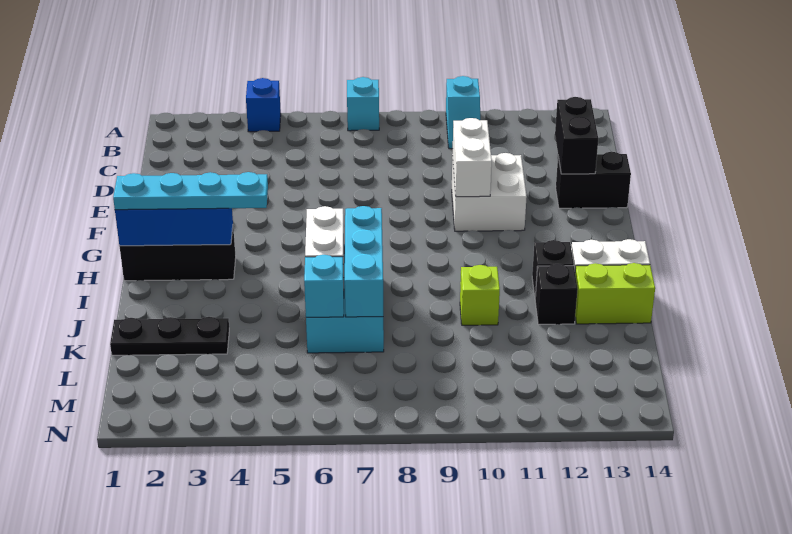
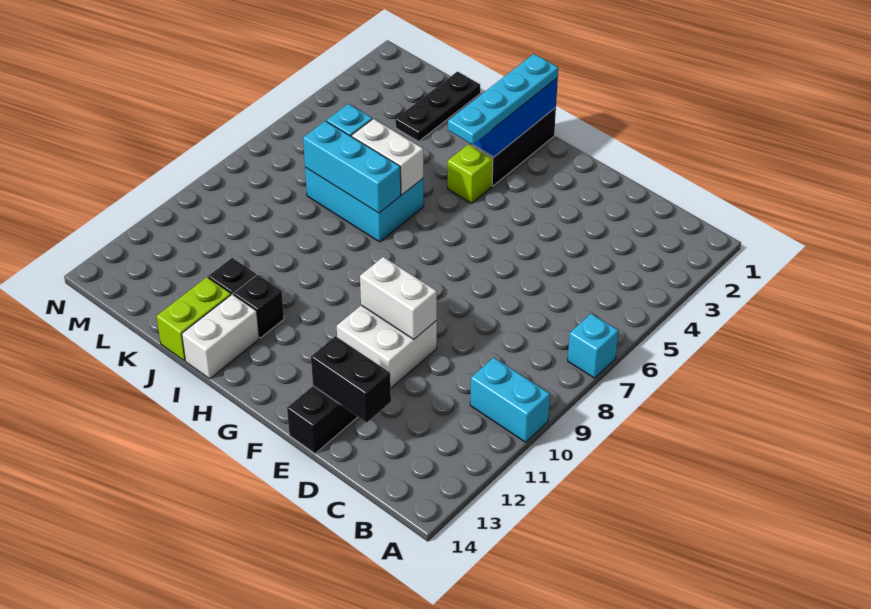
blue brick A4 level 1 -> none
cyan slope A10:B10 level 1 top A -> cyan brick A10:B10 level 1
lime brick J10 level 1 -> lime brick H4 level 1

